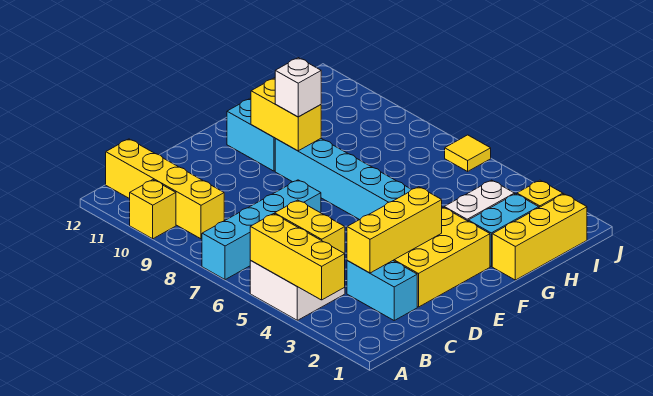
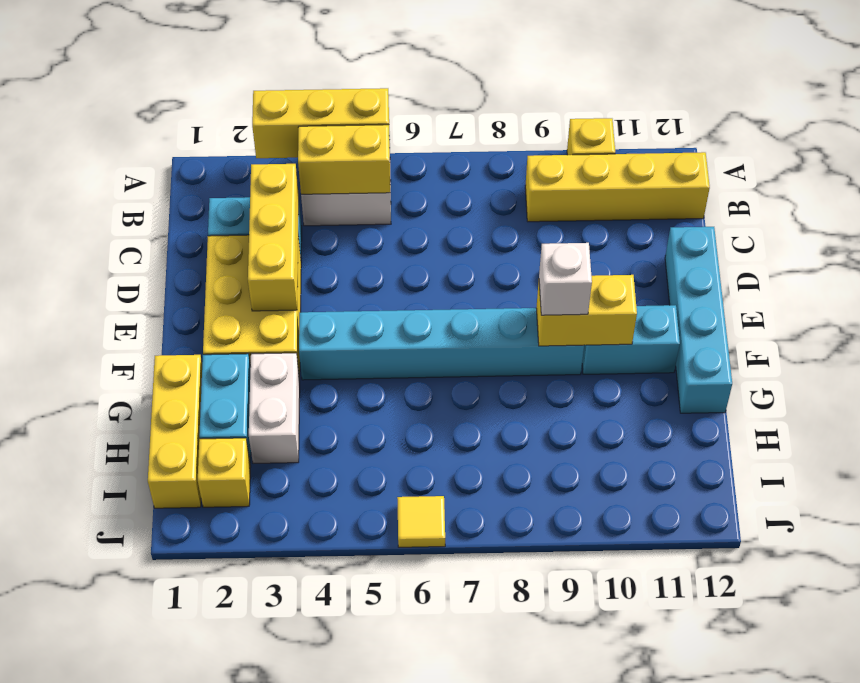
cyan brick A7:D7 level 1 -> cyan brick D12:G12 level 1

